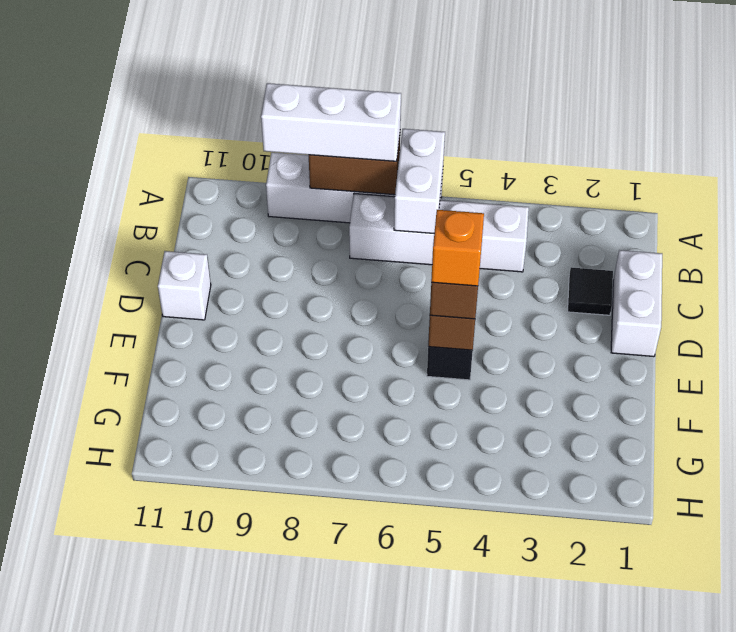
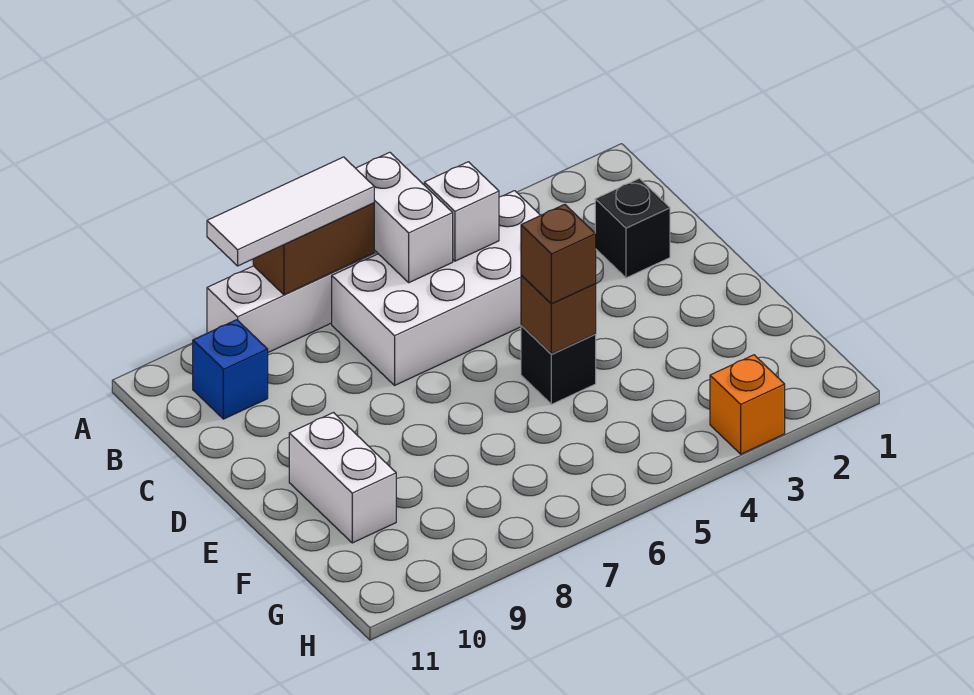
white brick A7:A9 level 3 -> white tile A7:A9 level 3
white brick B4:B7 level 1 -> white brick B4:C7 level 1
none -> blue brick B10 level 1
white brick C1:D1 level 1 -> white brick E10:F10 level 1
black tile C2 level 1 -> black brick C2 level 1
white brick D11 level 1 -> white brick B5 level 2
orange brick E5 level 4 -> orange brick H3 level 1

